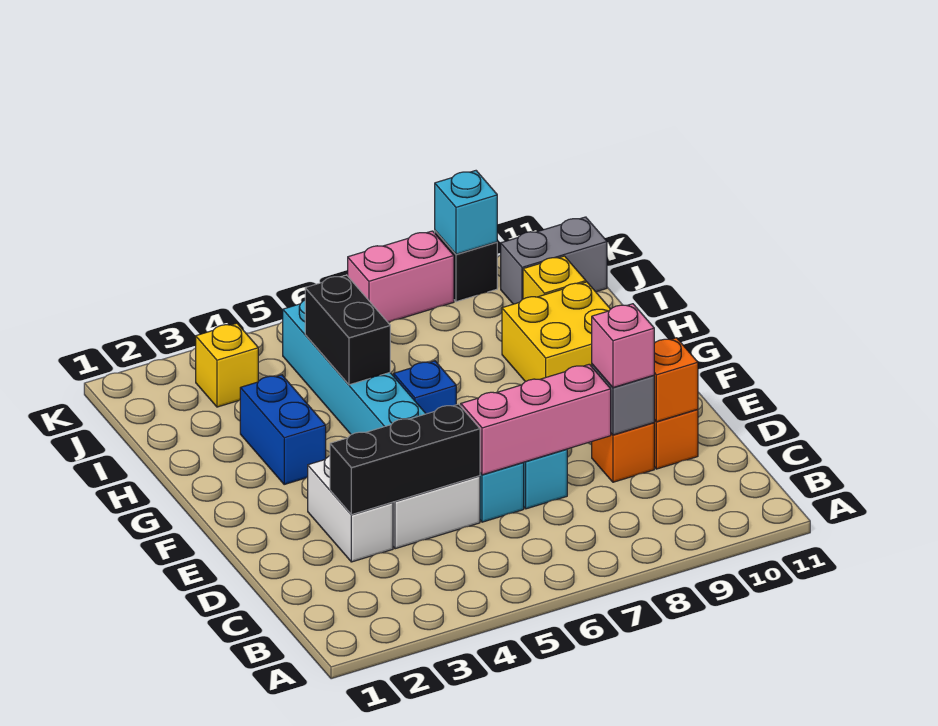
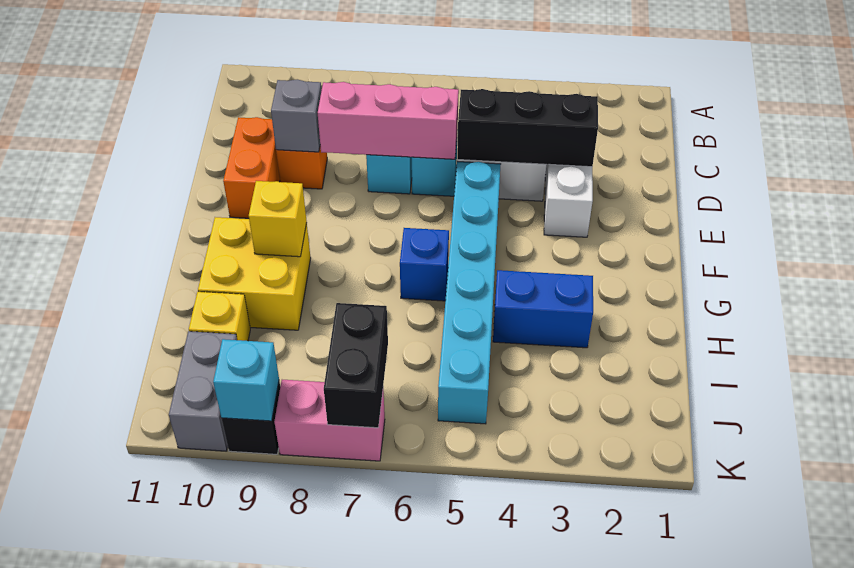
pink brick D9 level 3 -> none
orange brick D10 level 2 -> none
blue brick G3:H3 level 1 -> blue brick H3:H4 level 1
black brick H5:I5 level 2 -> black brick J7:K7 level 2
yellow brick J3 level 1 -> yellow brick G9 level 2
grey brick J10:J11 level 1 -> grey brick J10:K10 level 1

